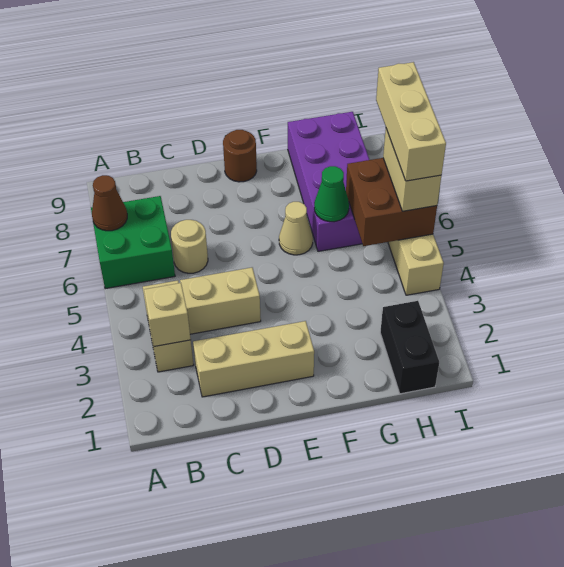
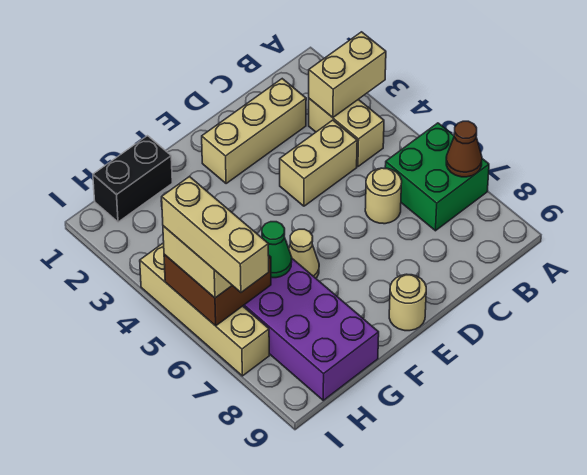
tan brick B3 level 2 -> tan brick A3:B3 level 2
brown round brick E9 level 1 -> tan round brick E9 level 1
black brick H1:H2 level 1 -> black brick G1:H1 level 1

